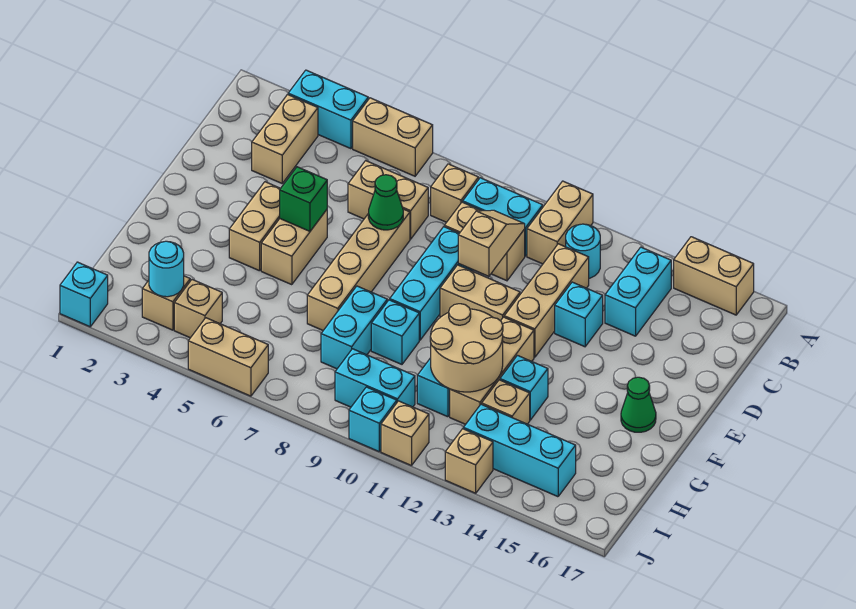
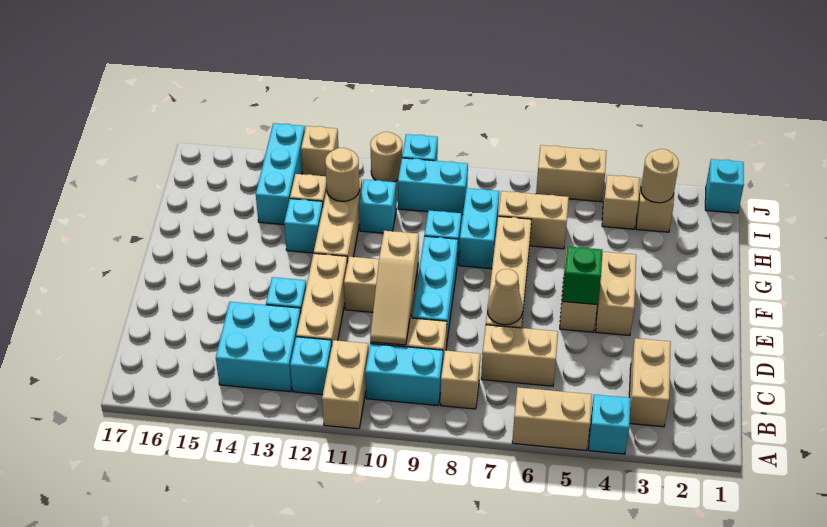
cyan brick A3:A4 level 1 -> cyan brick A4 level 1
tan brick A15:A16 level 1 -> tan brick H6:H7 level 1
cyan round brick B12 level 1 -> cyan brick B12 level 1
cyan brick B14:C14 level 1 -> cyan brick B13:C14 level 1
tan slope C10:D10 level 2 top D -> tan slope C10:E10 level 2 top E
green cone D7 level 2 -> tan cone D7 level 2
green cone F16 level 1 -> none
tan round brick G11:H12 level 2 -> tan round brick H12 level 2
cyan round brick I3 level 2 -> tan round brick I3 level 2
cyan brick I13:I15 level 1 -> cyan brick H14:J14 level 1
tan brick J11 level 1 -> tan round brick J11 level 1

